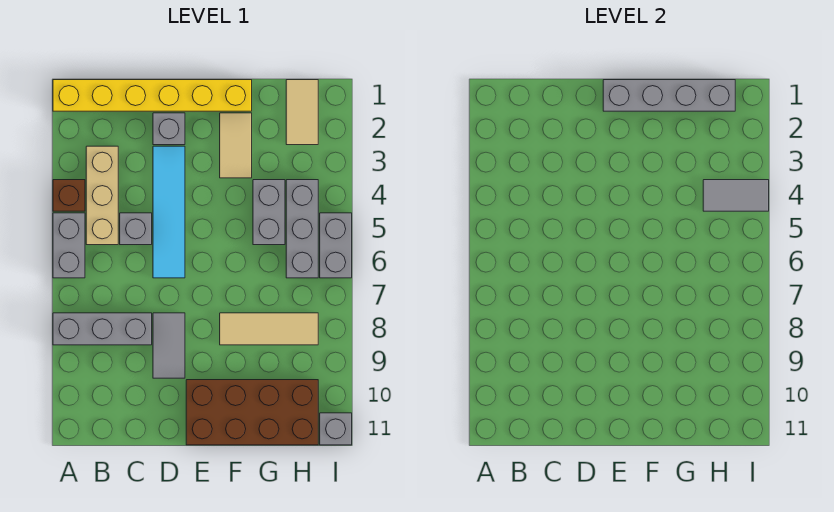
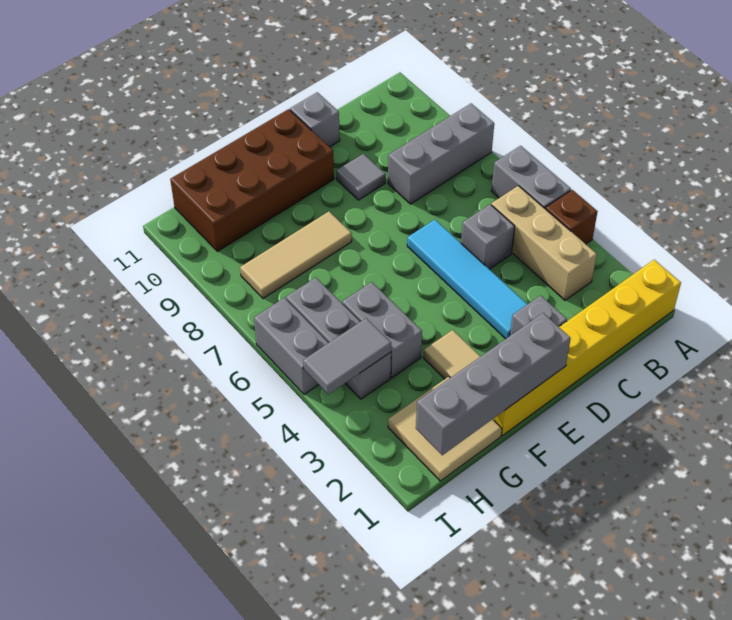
grey tile D8:D9 level 1 -> grey tile D9 level 1
tan tile H1:H2 level 1 -> tan tile G1:H2 level 1
grey brick I11 level 1 -> grey brick D11 level 1

